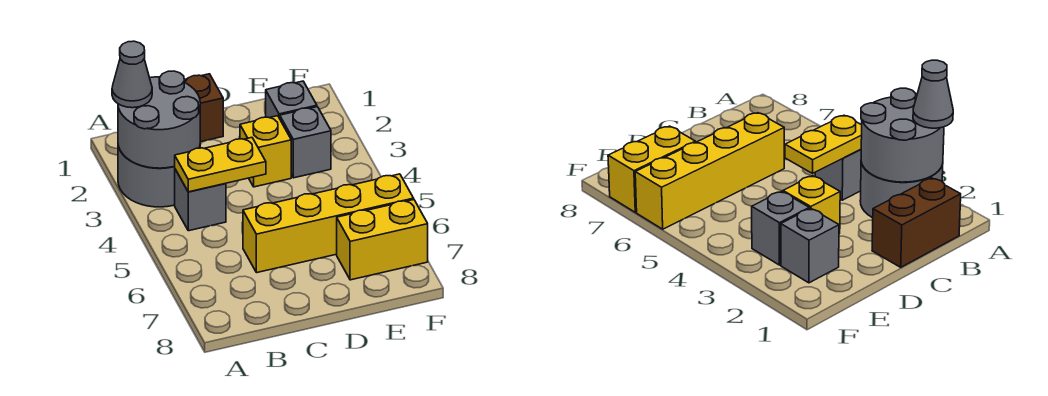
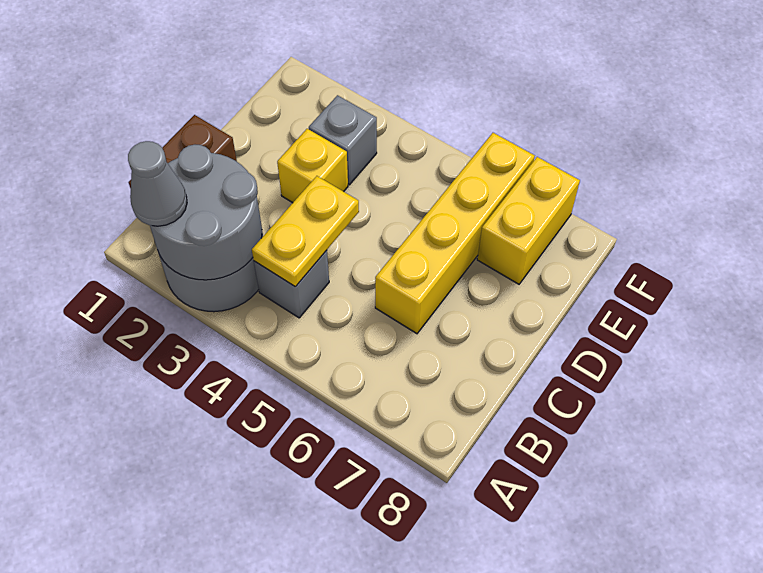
grey brick E2 level 1 -> none

